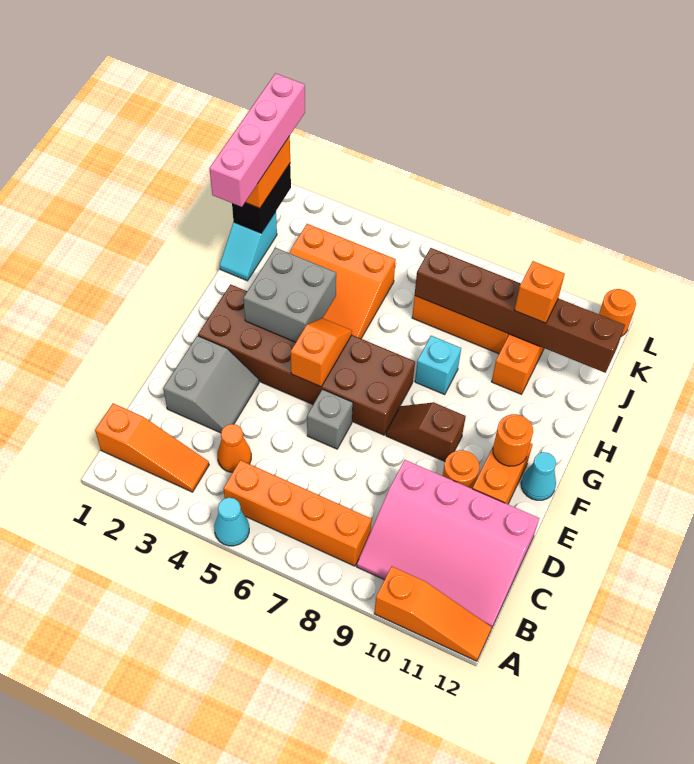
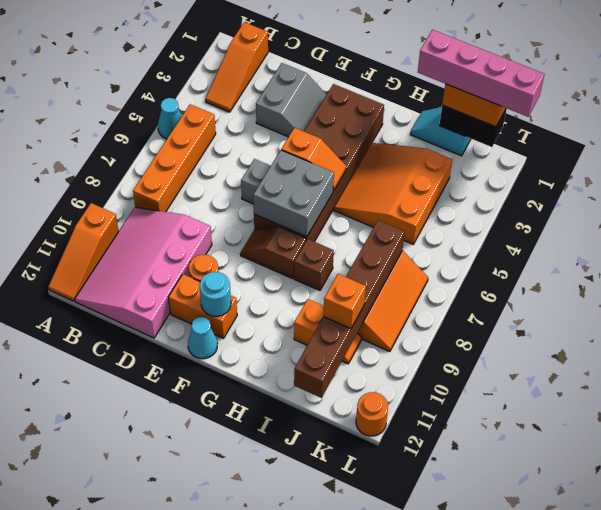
orange cone C4 level 1 -> none
grey slope D2:E3 level 1 top 2 -> grey slope D2:E3 level 1 top D
brown slope F8:F9 level 1 top 9 -> brown slope F8:G8 level 1 top G
orange round brick F11 level 2 -> cyan round brick F11 level 2
grey brick G3:H4 level 2 -> grey brick F6:G7 level 2
cyan brick H8 level 1 -> brown brick H8 level 1

